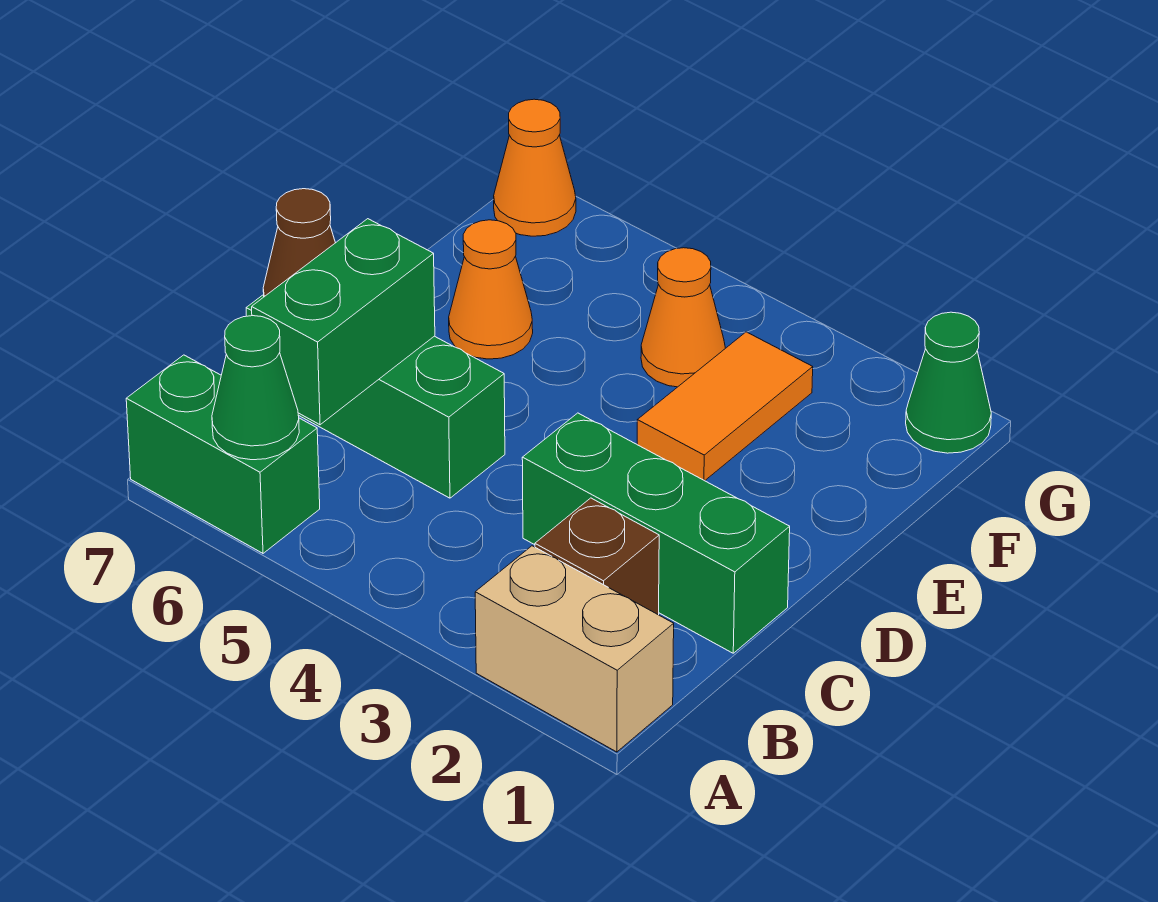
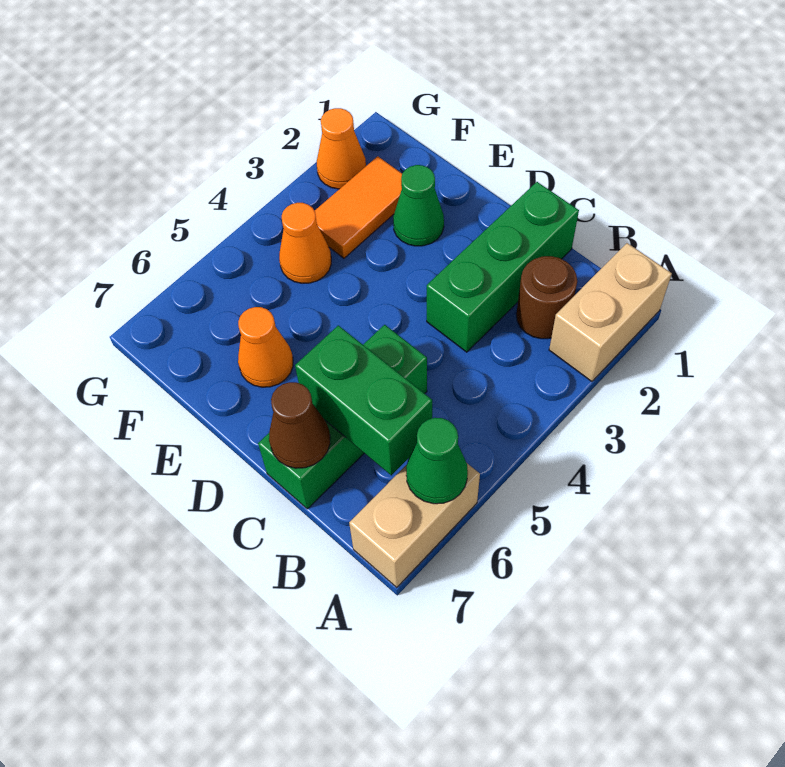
green brick A6:A7 level 1 -> tan brick A6:A7 level 1
brown brick B2 level 1 -> brown round brick B2 level 1
orange tile E3:F3 level 1 -> orange tile F2:F3 level 1
green cone G1 level 1 -> green cone E2 level 1
orange cone G7 level 1 -> orange cone G2 level 1

